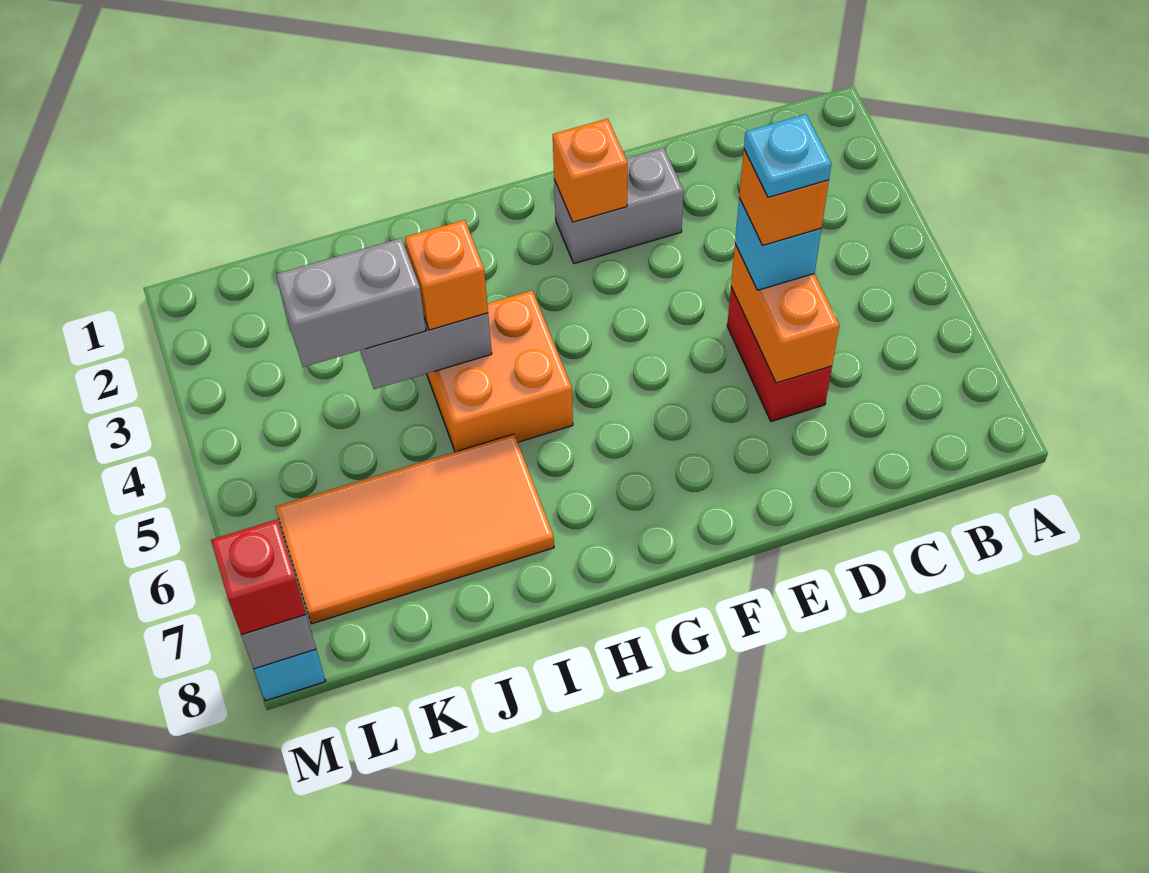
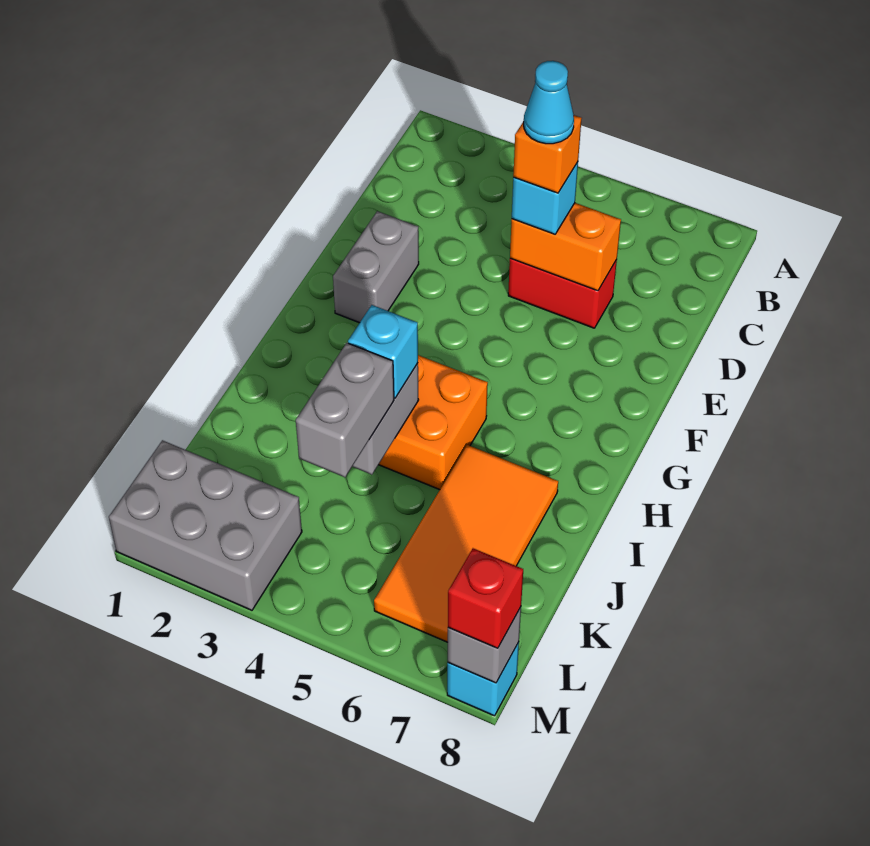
cyan plate D5 level 5 -> cyan cone D5 level 5
orange brick F2 level 2 -> none
orange brick I4 level 3 -> cyan brick I4 level 3
none -> grey brick L1:M3 level 1

